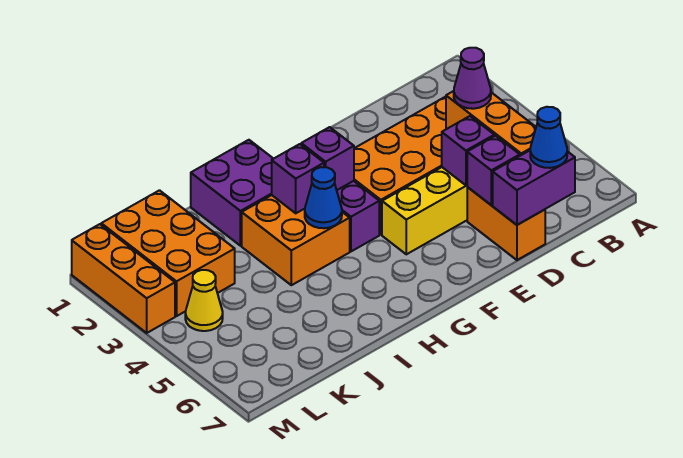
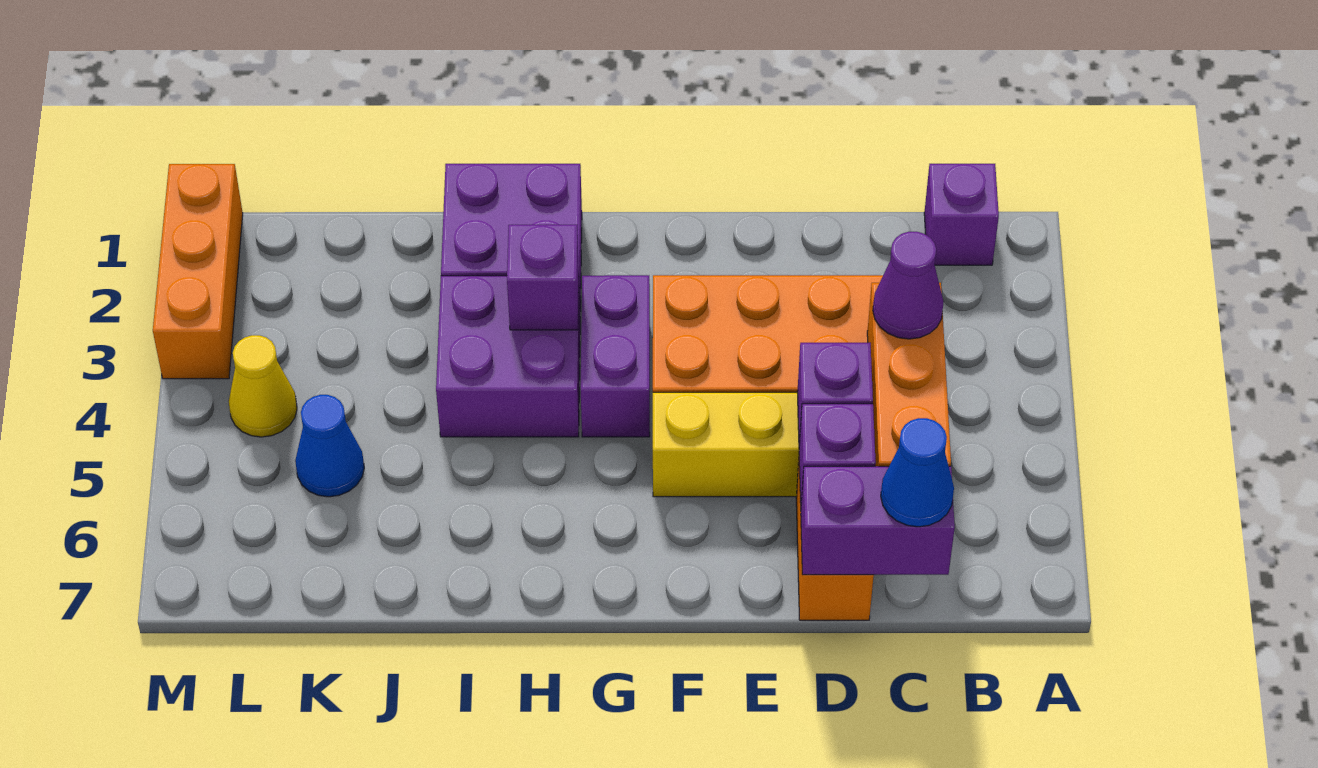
purple brick G3 level 2 -> purple brick B1 level 1
orange brick H3:I4 level 1 -> purple brick H3:I4 level 1
blue cone H4 level 2 -> blue cone K5 level 1
orange brick K1:L3 level 1 -> none

